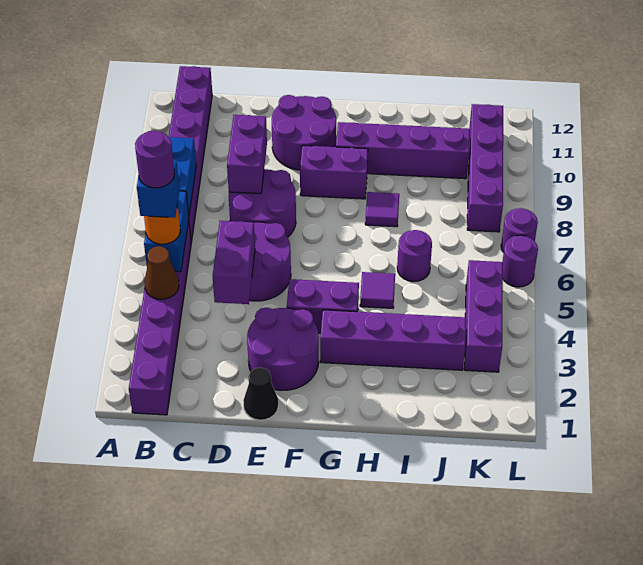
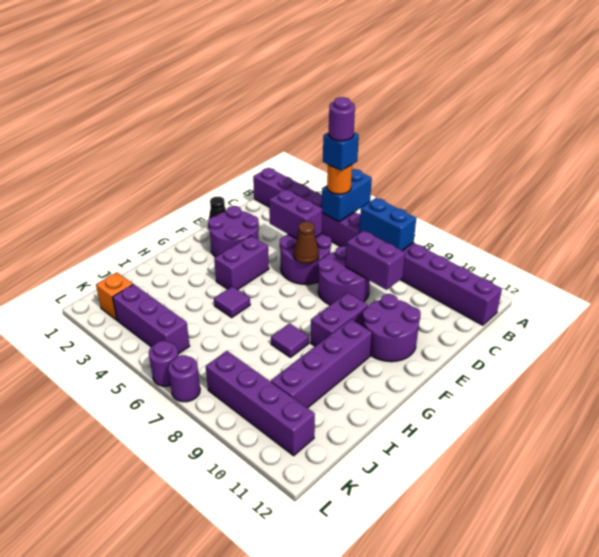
brown cone B4 level 2 -> brown cone E6 level 2
blue brick B5:B6 level 2 -> blue brick A5:B5 level 2
purple brick G3:J3 level 1 -> none
purple round brick I6 level 1 -> none
none -> orange brick K2 level 1

